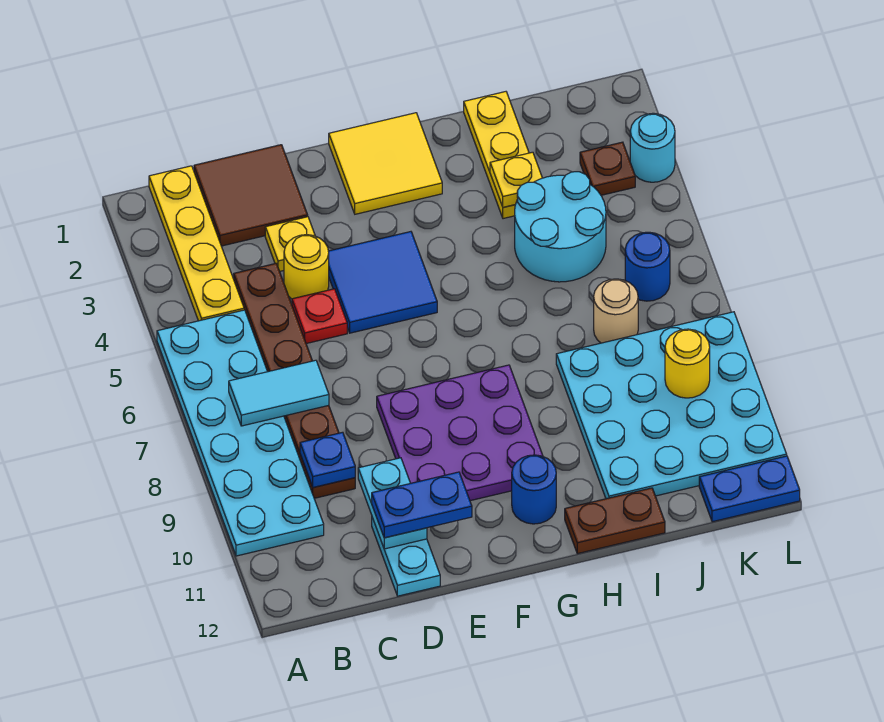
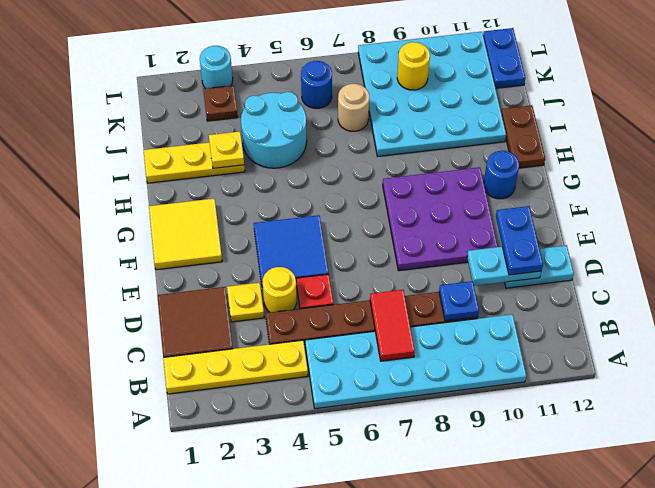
cyan tile B7:C7 level 2 -> red tile B7:C7 level 2

